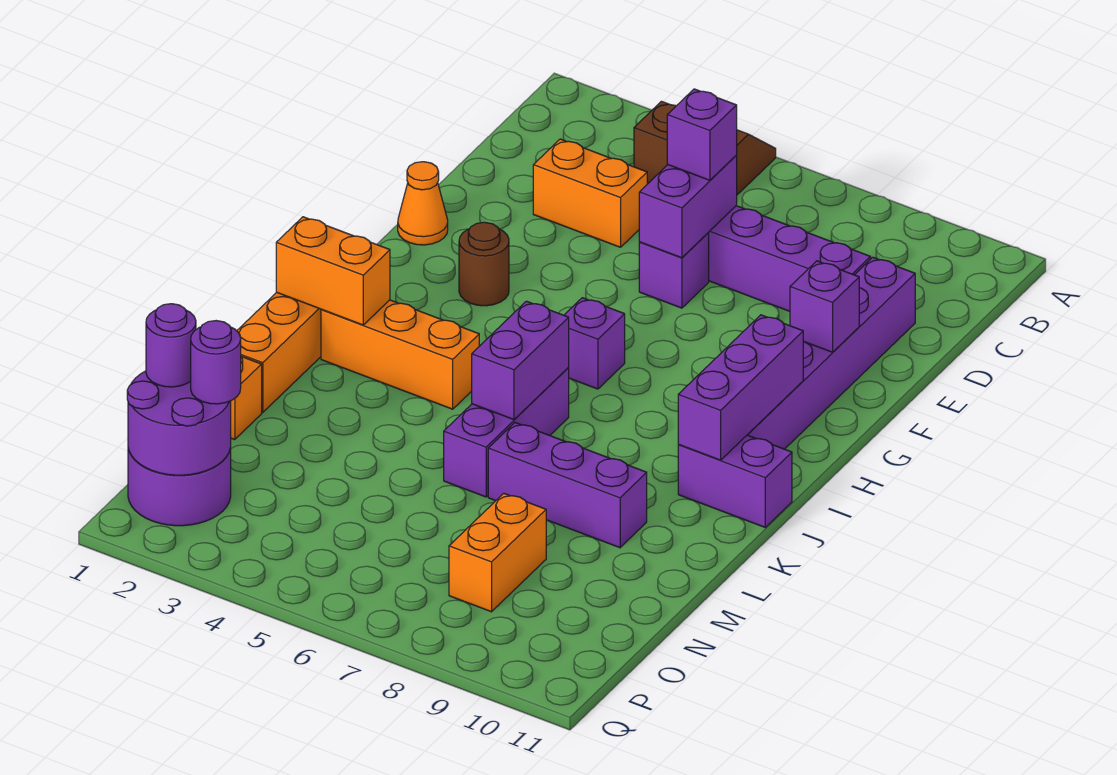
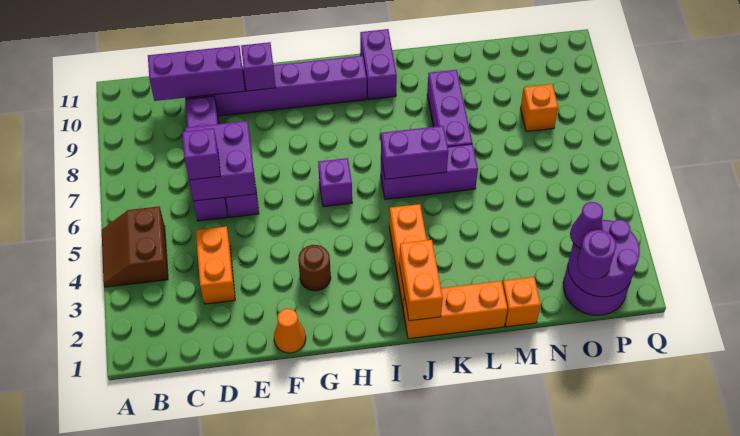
purple brick D6:E6 level 2 -> purple brick D6:E7 level 2
purple brick H10:J10 level 2 -> purple brick C10:E10 level 2
orange brick N8:O8 level 1 -> orange brick O8 level 1
purple round brick O2 level 3 -> purple cone O2 level 3

